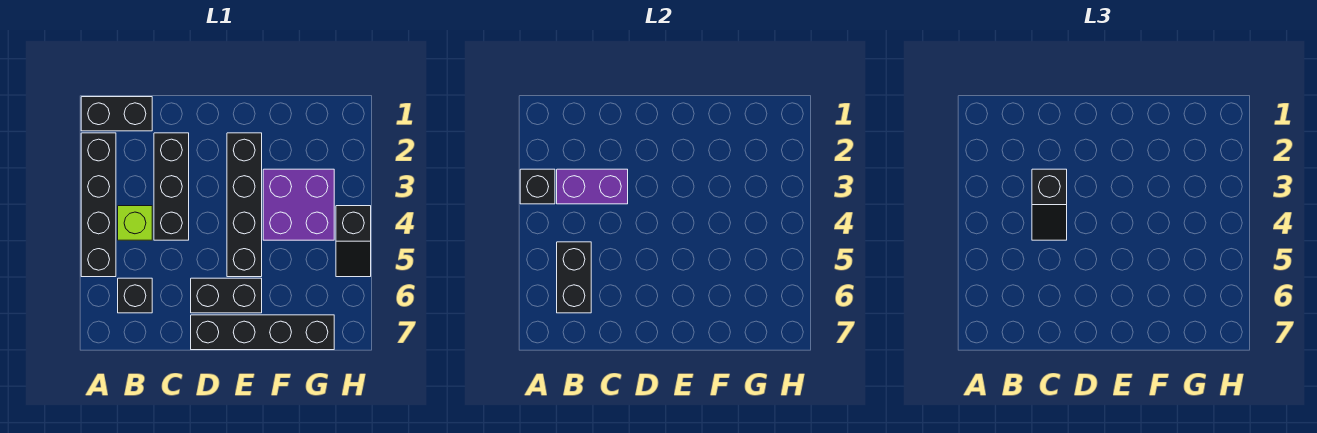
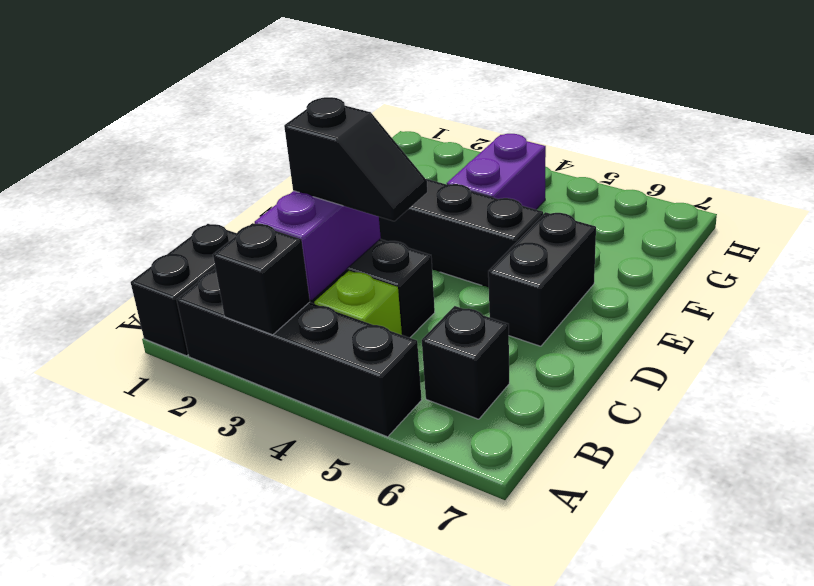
black brick B5:B6 level 2 -> none
black brick D7:G7 level 1 -> none
purple brick F3:G4 level 1 -> purple brick F4:G4 level 1
black slope H4:H5 level 1 top 4 -> none

